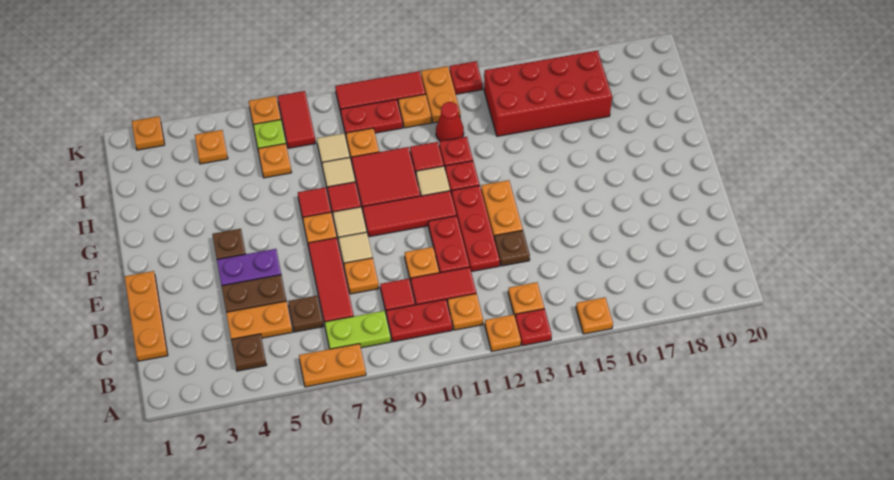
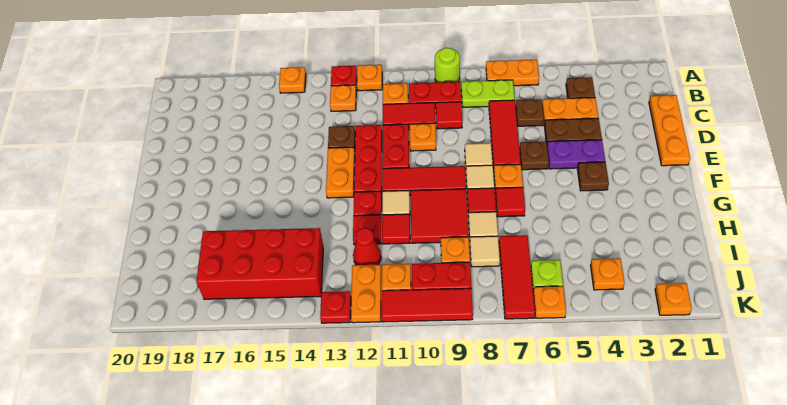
none -> lime round brick A9 level 1
orange plate D8 level 1 -> none
none -> brown plate E6 level 1
orange plate I6 level 1 -> none
red tile J7:K7 level 1 -> red tile I7:K7 level 1

